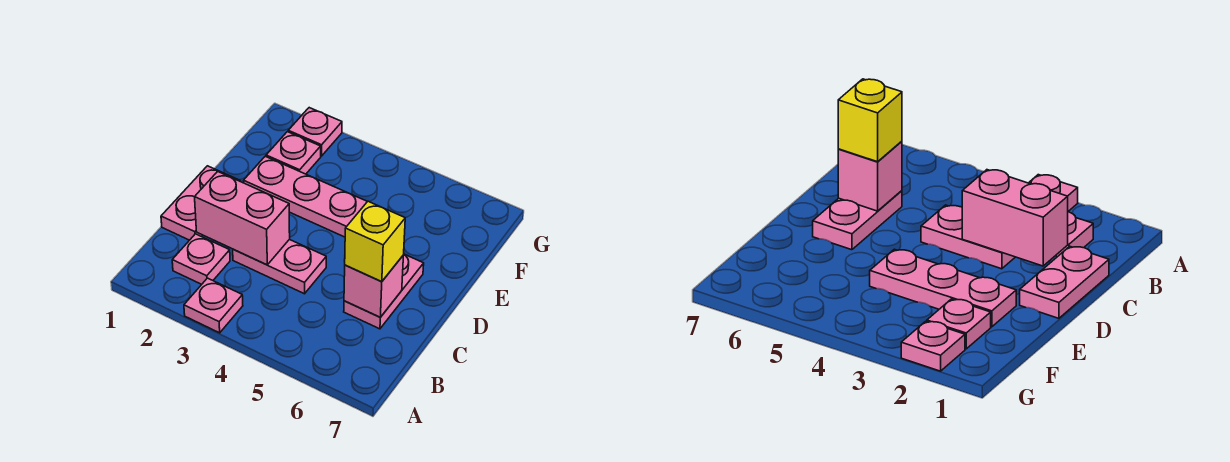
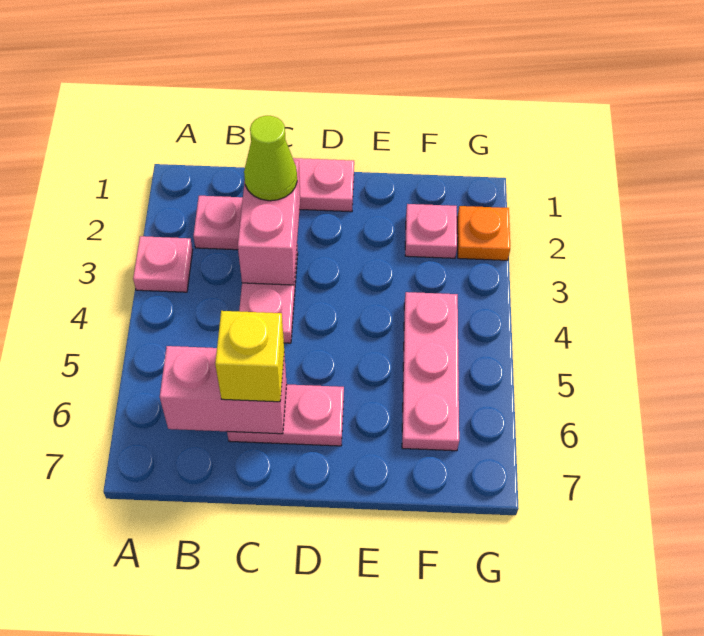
none -> lime cone C2 level 3
pink brick C6 level 2 -> pink brick B6:C6 level 2
pink plate E2:E4 level 1 -> pink plate F4:F6 level 1
pink plate G2 level 1 -> orange plate G2 level 1

